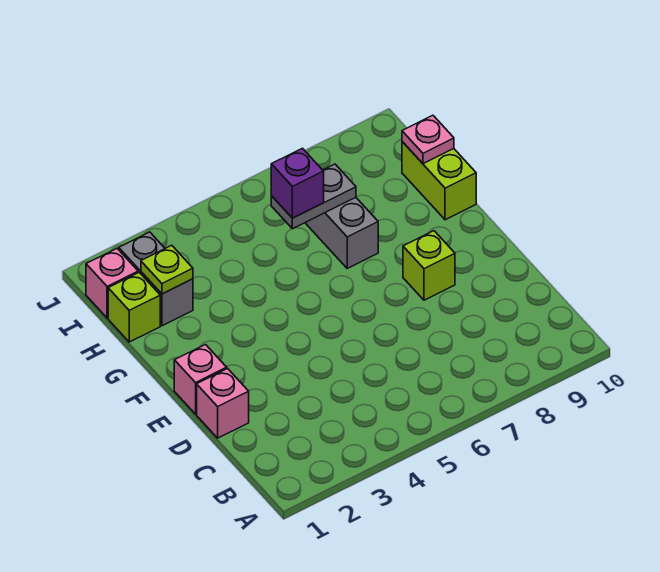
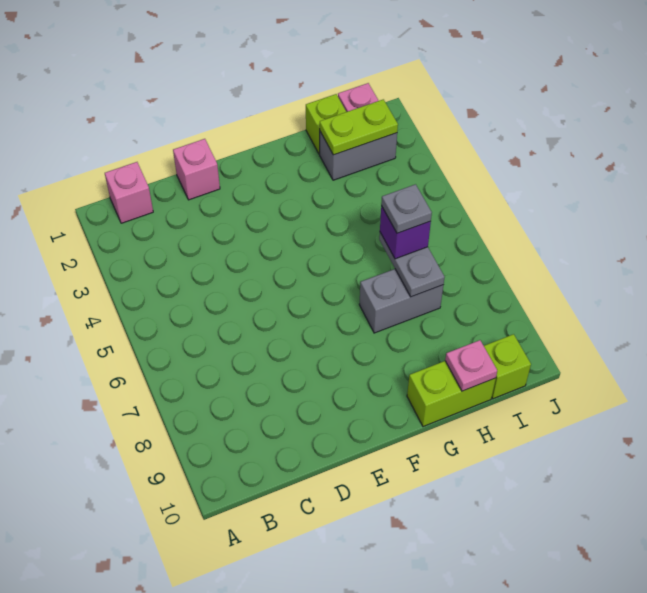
pink brick E1 level 1 -> pink brick B1 level 1
lime brick E8 level 1 -> lime brick I10 level 1
lime plate H2 level 2 -> lime plate H2:I2 level 2
none -> grey plate H6 level 4

